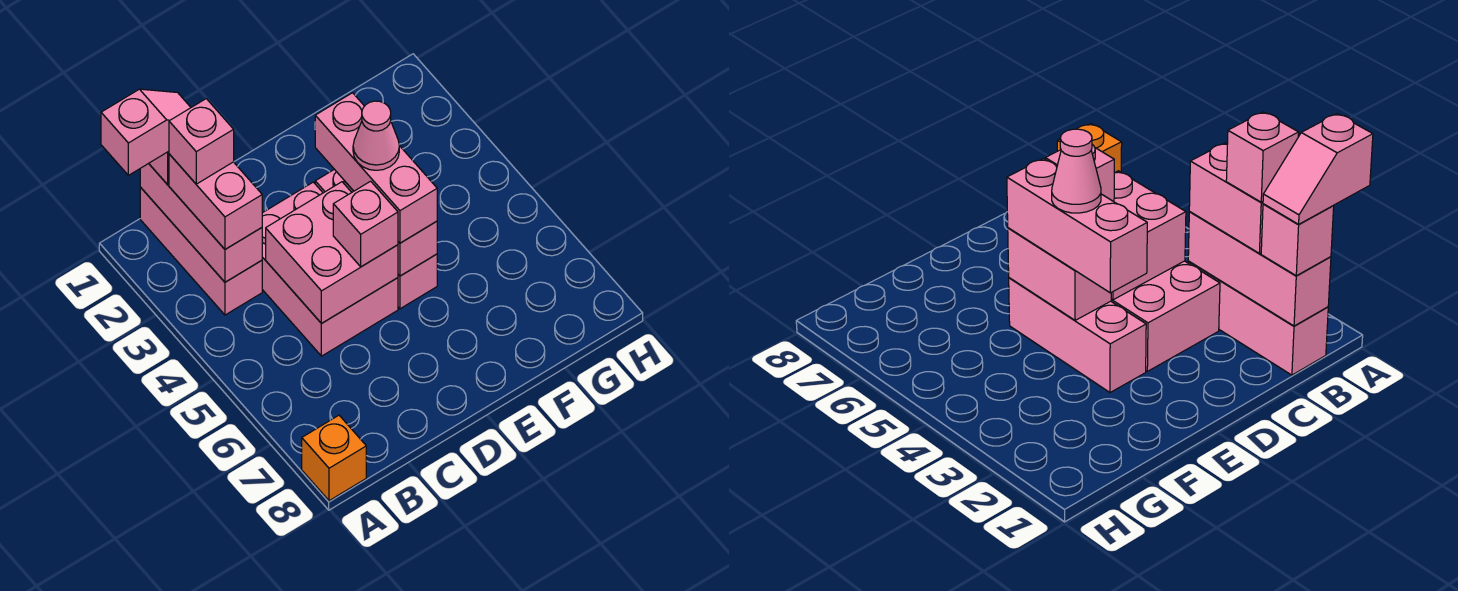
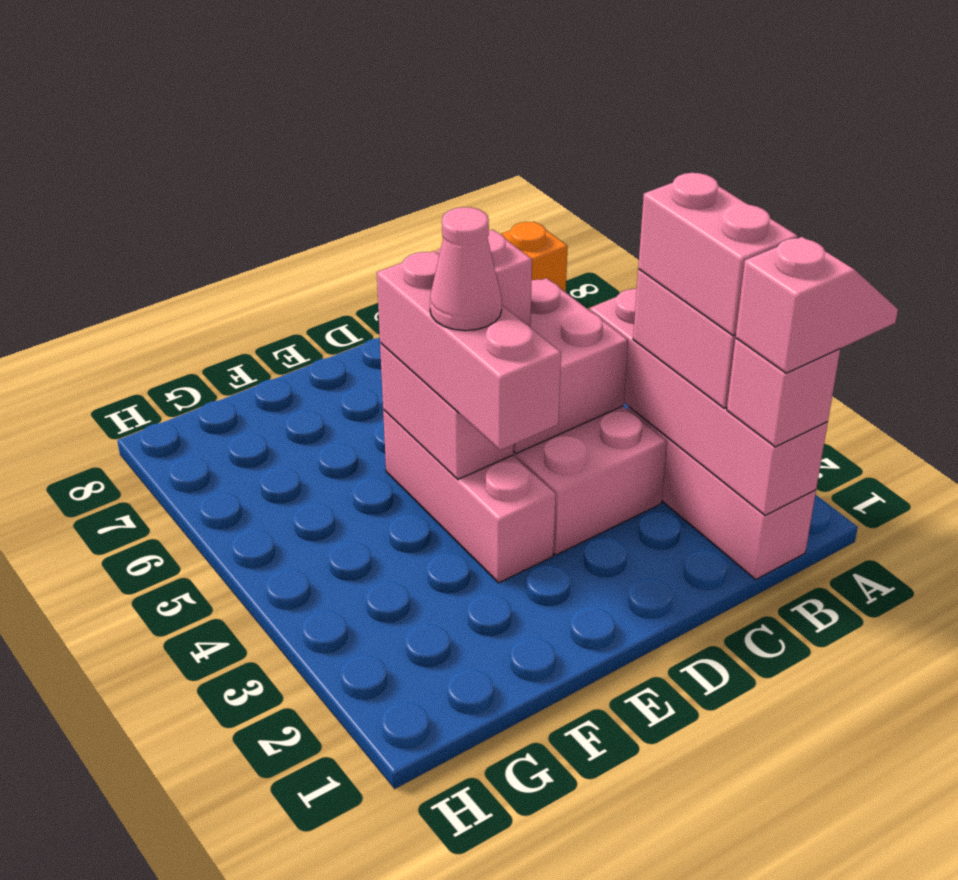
pink slope A1:B1 level 4 top A -> pink slope A1:B1 level 4 top B
pink brick B1:B3 level 2 -> pink brick B1:B4 level 2
pink brick B2 level 4 -> pink brick B2:B3 level 4

